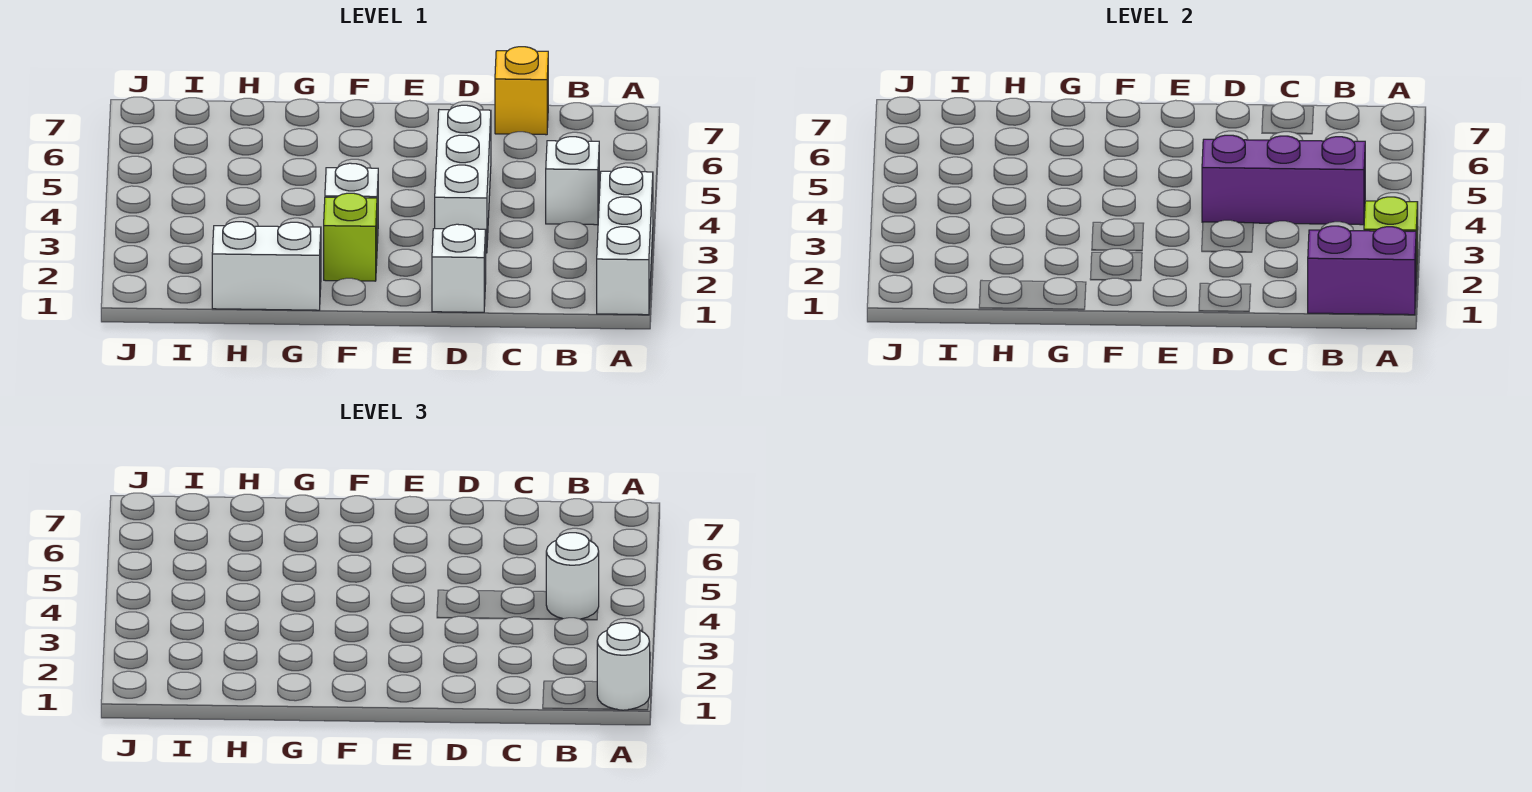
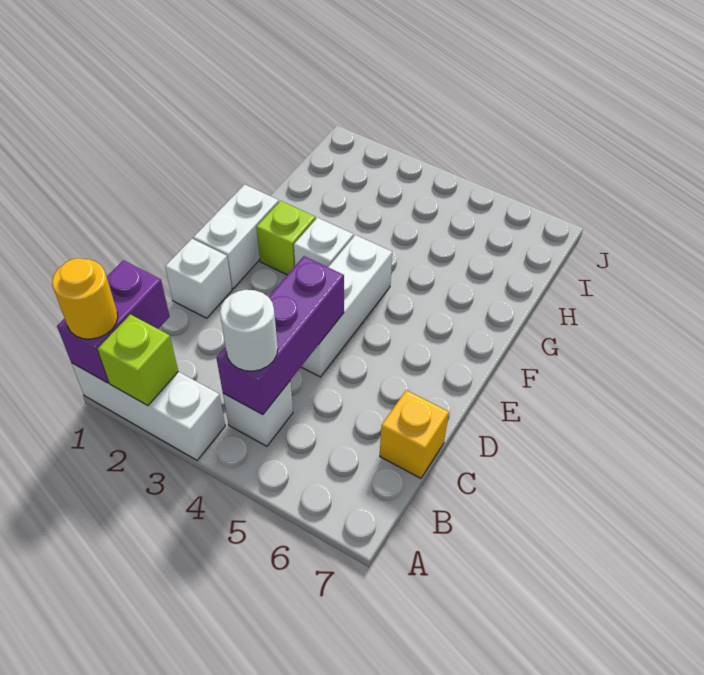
white round brick A1 level 3 -> yellow round brick A1 level 3
white brick D3:D5 level 1 -> white brick D4:F4 level 1
white brick G1:H1 level 1 -> white brick E1:F1 level 1

